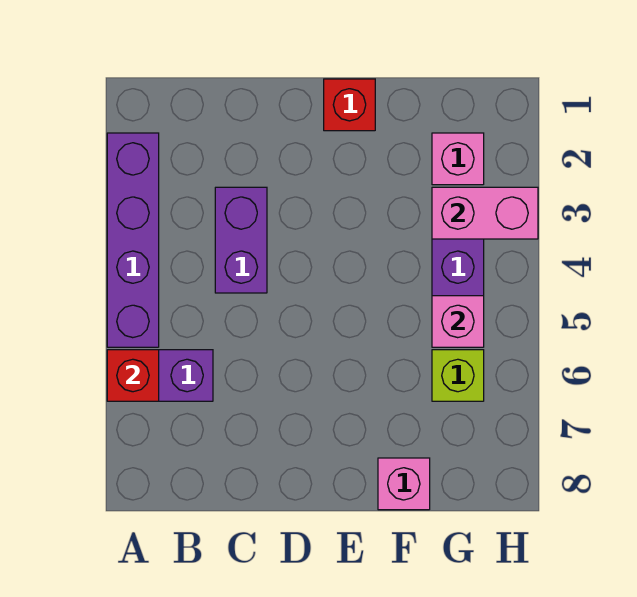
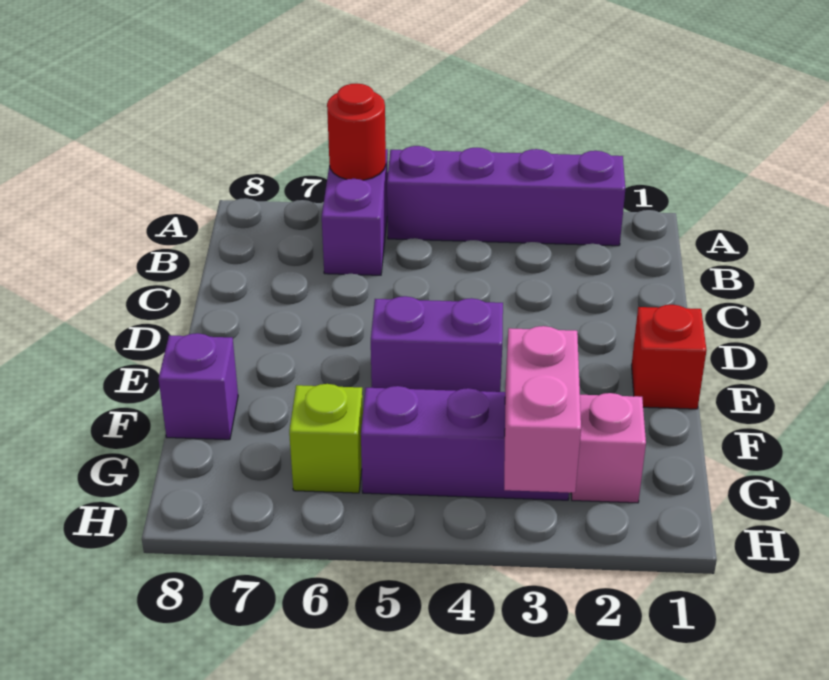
red brick A6 level 2 -> red round brick A6 level 2
purple brick C3:C4 level 1 -> purple brick E4:E5 level 1
pink brick F8 level 1 -> purple brick F8 level 1
pink brick G5 level 2 -> none

